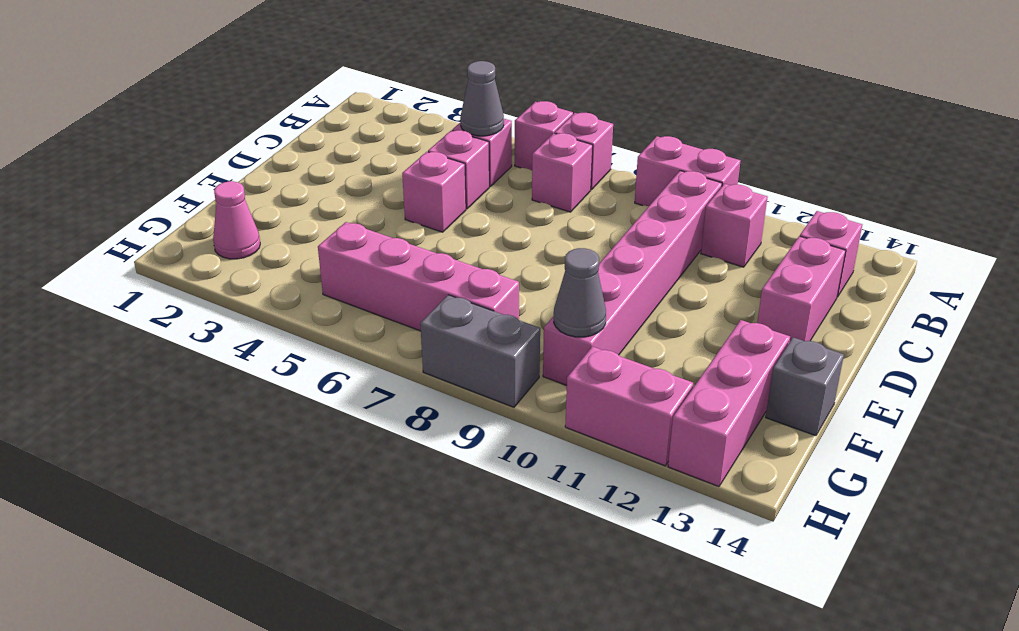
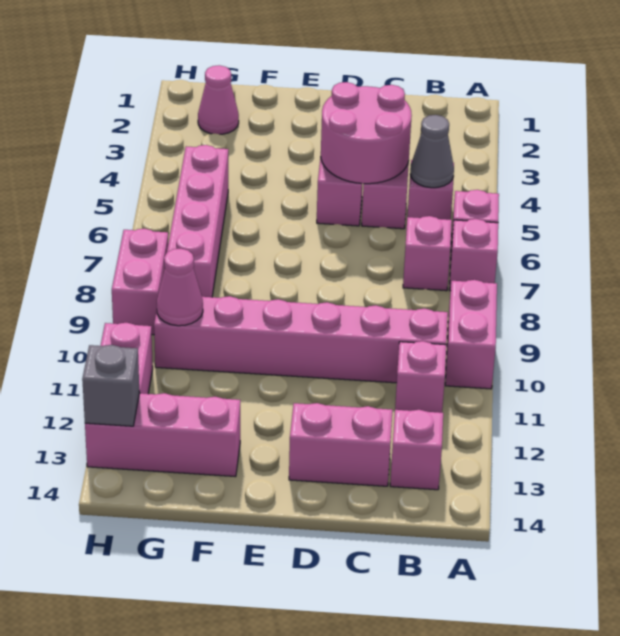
none -> pink round brick C4:D5 level 2
grey brick F14 level 1 -> grey brick H13 level 2
grey cone G10 level 2 -> pink cone G10 level 2
grey brick H8:H9 level 1 -> pink brick H8:H9 level 1

